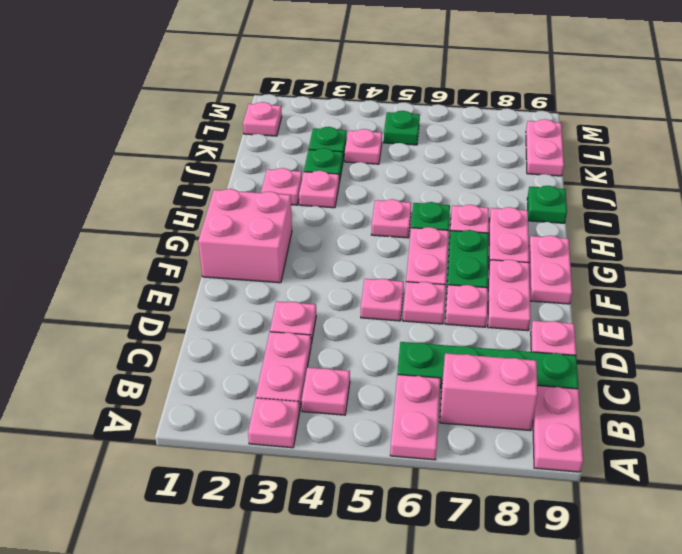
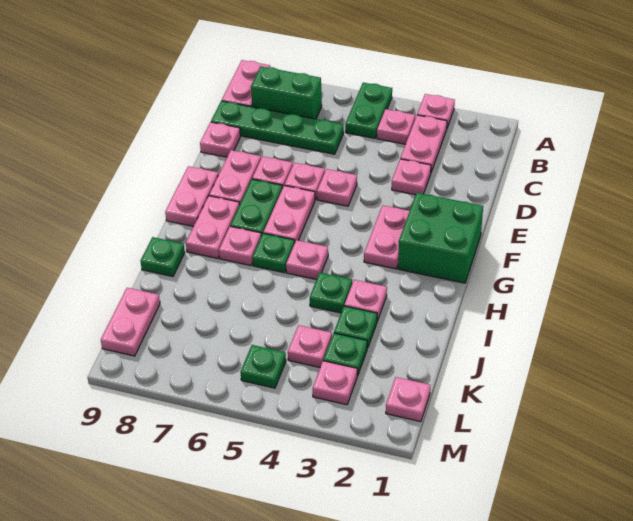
none -> green plate A5:B5 level 1
pink plate A6:B6 level 1 -> pink plate F3:G3 level 1
pink brick B7:B8 level 1 -> green brick B7:B8 level 1
pink brick F1:G2 level 1 -> green brick F1:G2 level 1
pink plate I2 level 1 -> pink plate L3 level 1
none -> green plate I4 level 1

